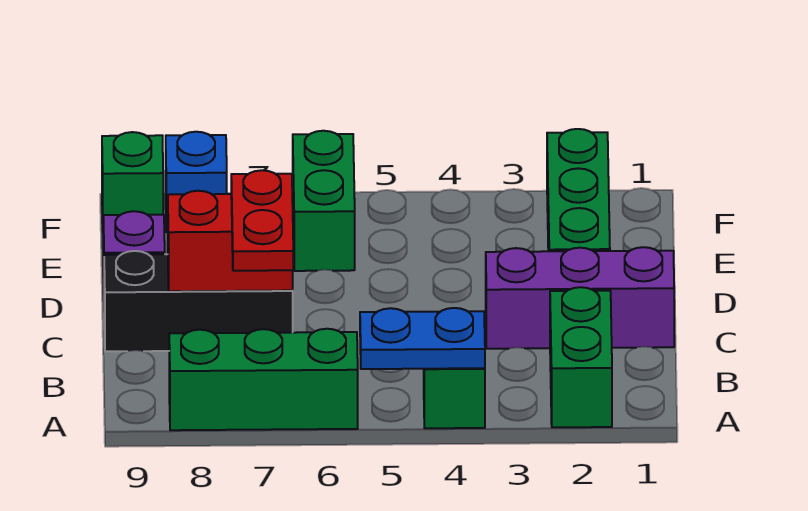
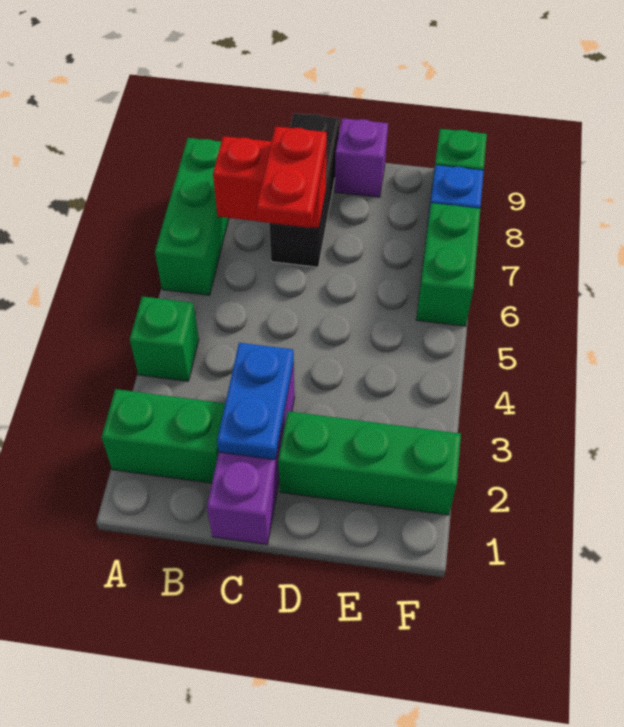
blue plate A4:A5 level 2 -> blue plate C2:C3 level 2
red plate B7:C7 level 3 -> red plate C6:C7 level 3
red brick C7:C8 level 2 -> red brick B7:C7 level 2
green brick E6:F6 level 1 -> green brick F6:F7 level 1

